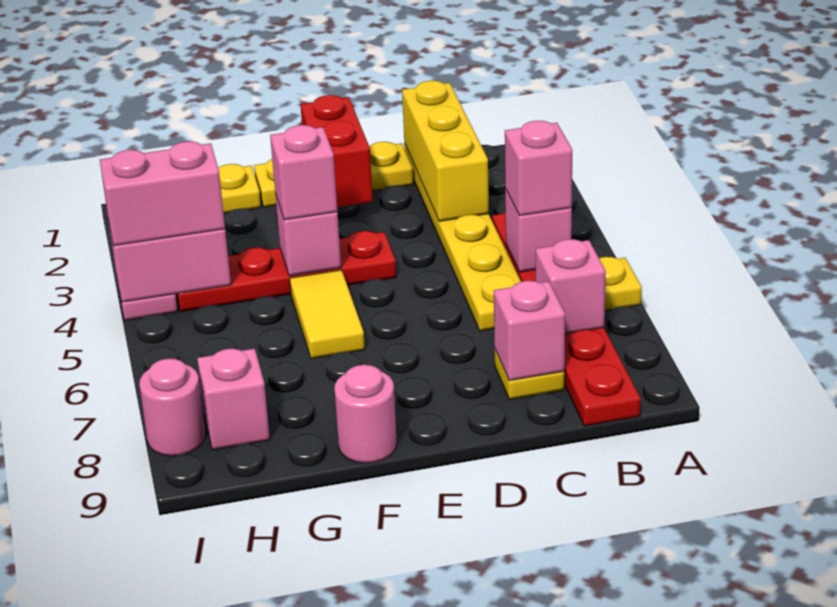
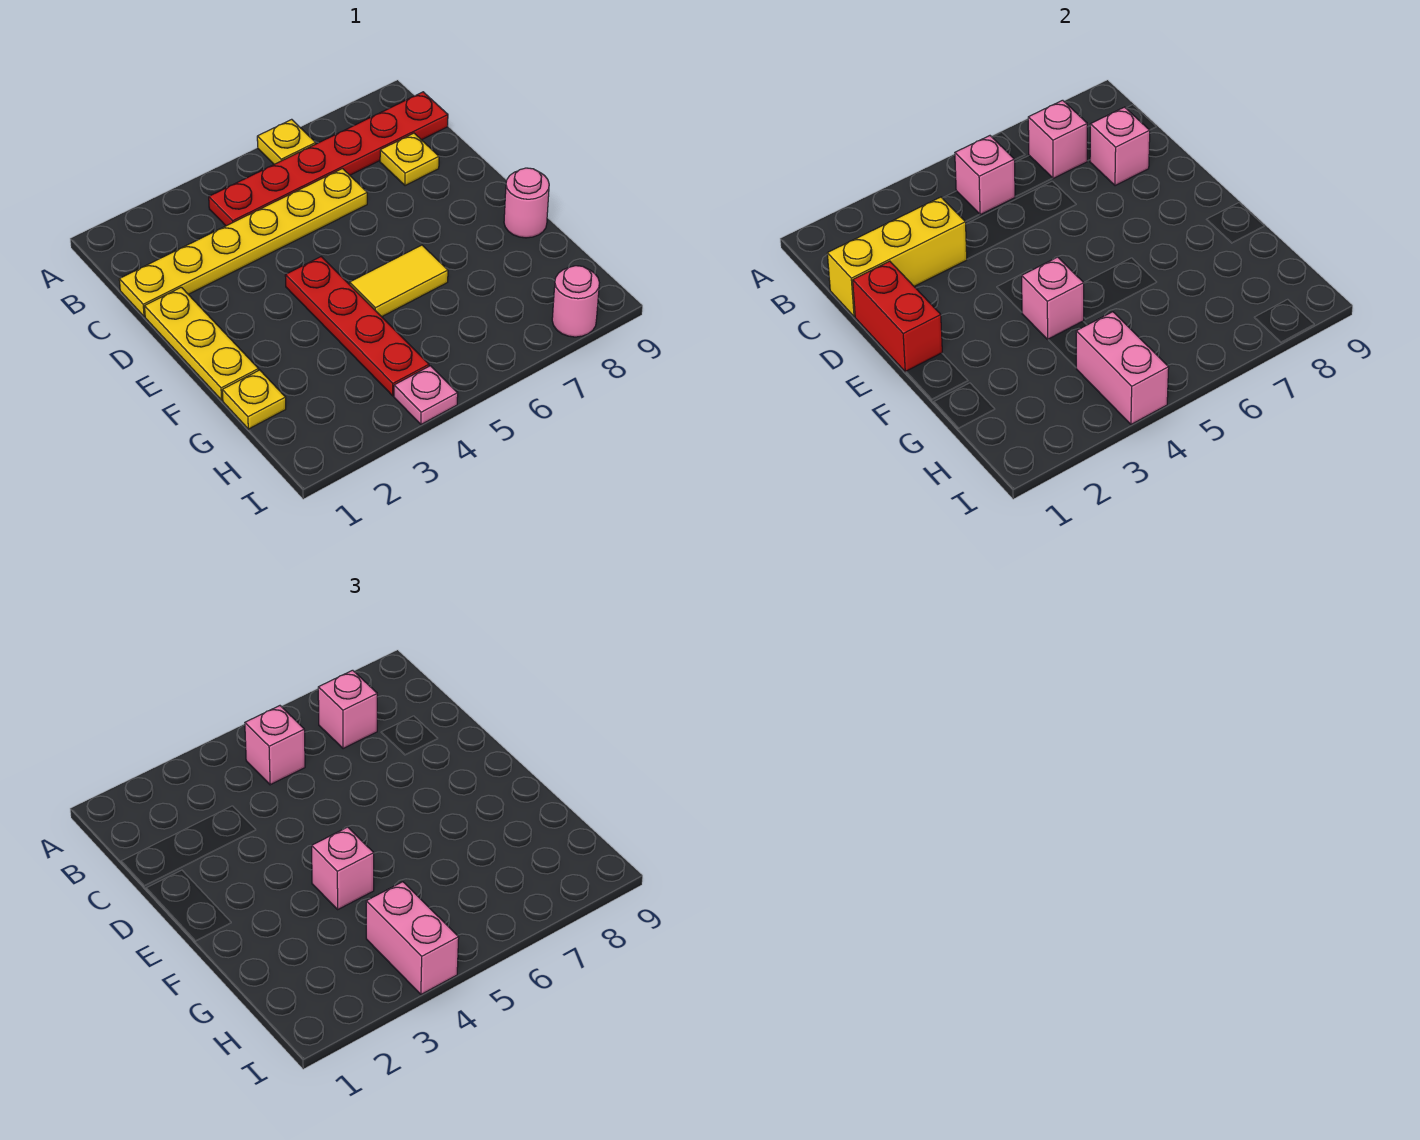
red brick E1:E2 level 2 -> red brick D1:E1 level 2
pink brick H8 level 1 -> pink brick B7 level 3

